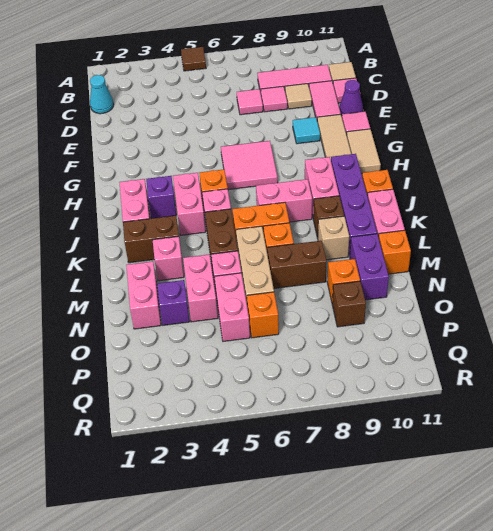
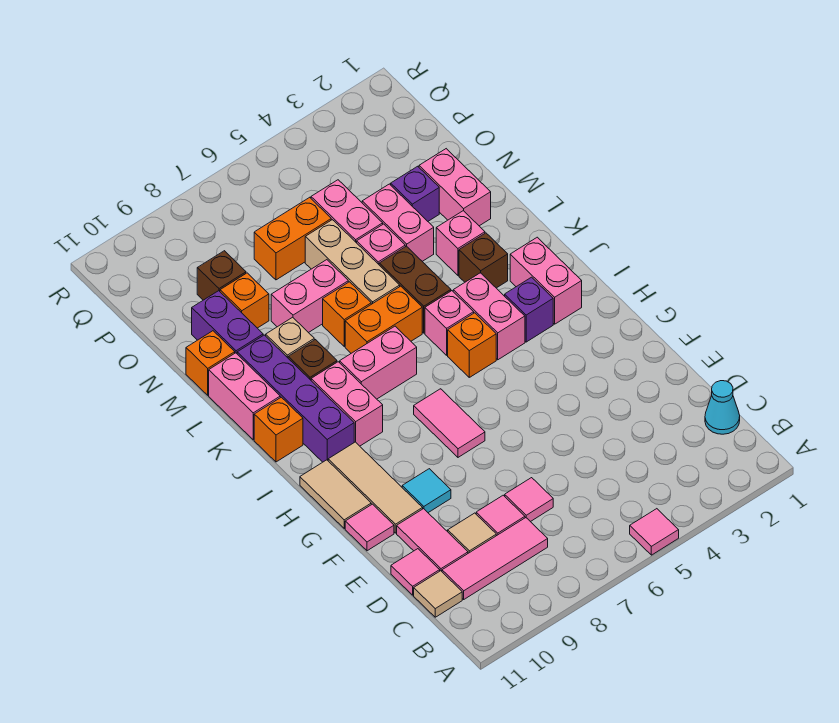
brown tile A5 level 1 -> pink tile A5 level 1
purple cone E11 level 1 -> none
pink tile G6:H7 level 1 -> pink tile G7:H7 level 1
brown brick K2:K3 level 1 -> brown brick K3 level 1
brown brick M7:M8 level 1 -> pink brick M7:M8 level 1
orange brick O6 level 1 -> orange brick O6:O7 level 1

